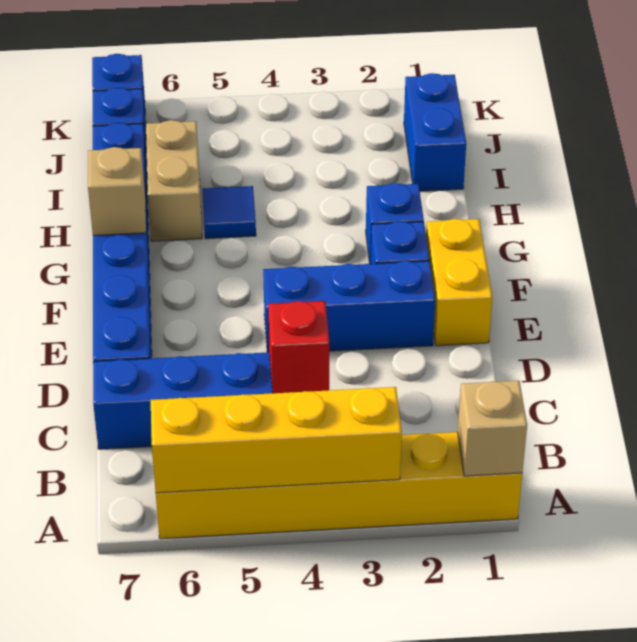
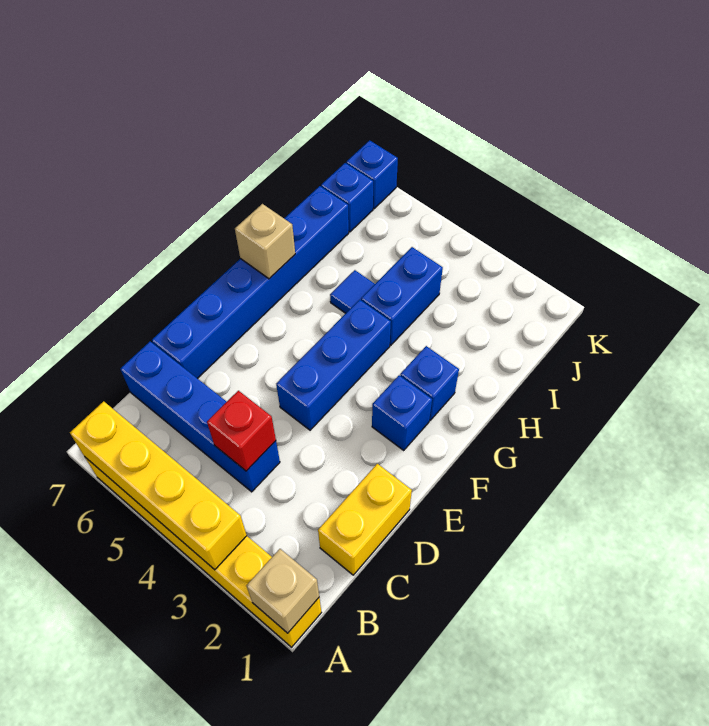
yellow brick E1:F1 level 1 -> yellow brick C1:D1 level 1
blue brick E2:E4 level 1 -> blue brick E4:G4 level 1
tan brick H6:I6 level 1 -> none
blue brick I1:J1 level 1 -> blue brick H4:I4 level 1

